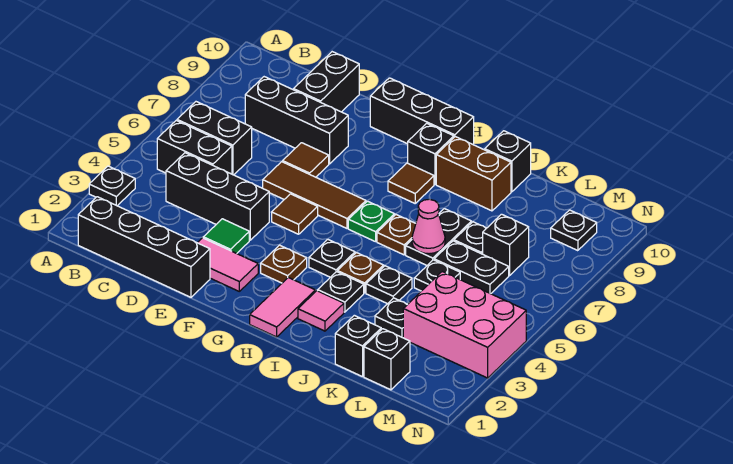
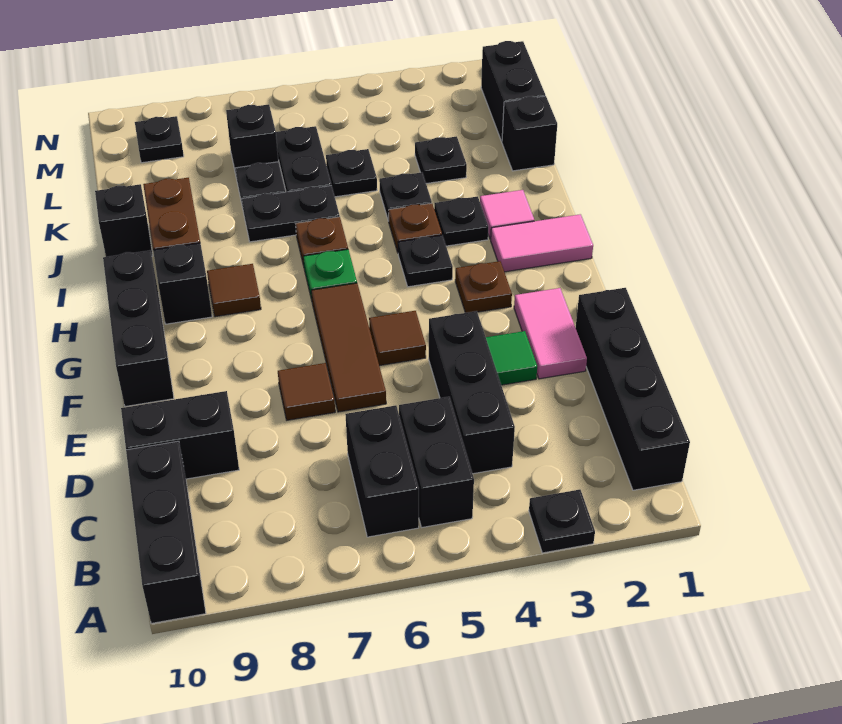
black brick C8:E8 level 1 -> black brick A10:C10 level 1
pink cone J6 level 2 -> none
black brick L1 level 1 -> black brick L1:M1 level 1
pink brick L3:N4 level 1 -> none

